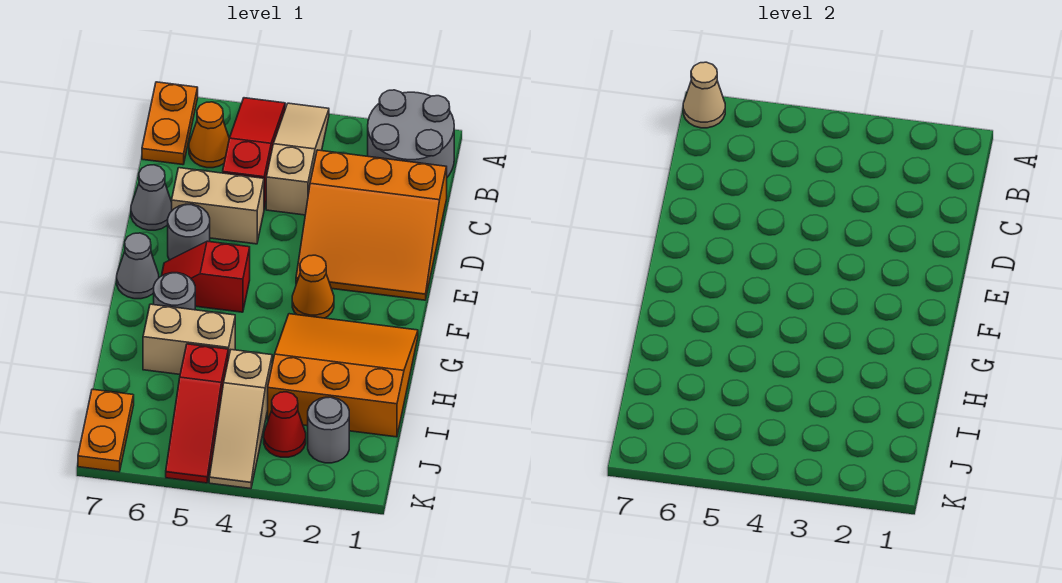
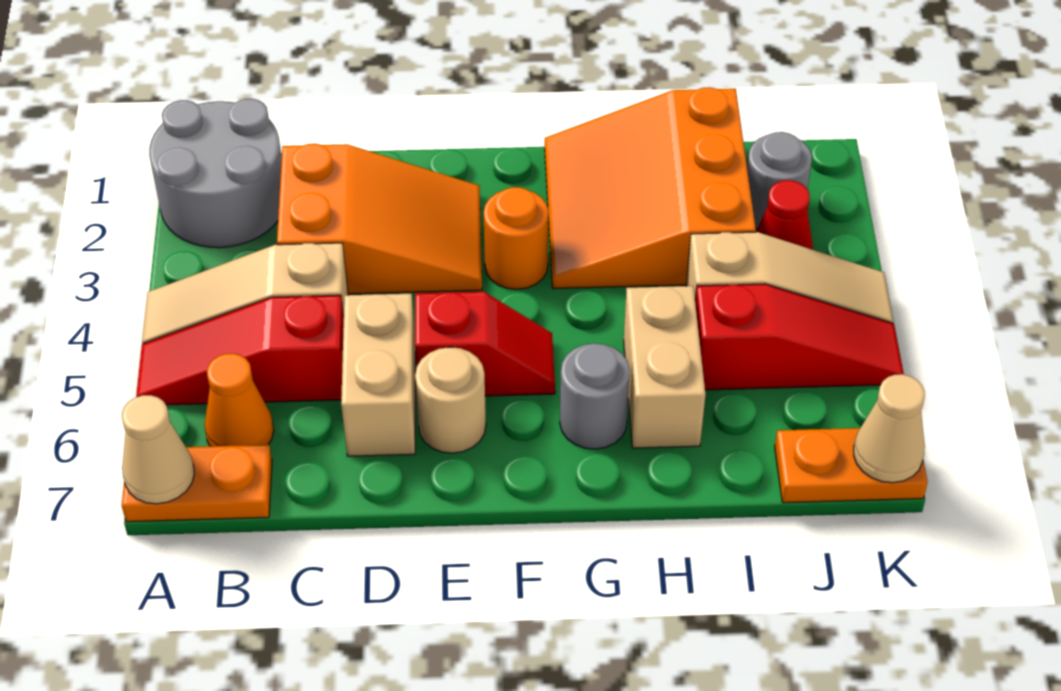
orange slope C1:E3 level 1 top C -> orange slope C2:E3 level 1 top C
grey cone D7 level 1 -> none
grey round brick E6 level 1 -> tan round brick E6 level 1
orange cone F3 level 1 -> orange round brick F3 level 1
red slope F5:F6 level 1 top 5 -> red slope E5:F5 level 1 top E
grey cone F7 level 1 -> none
none -> tan cone K7 level 2

